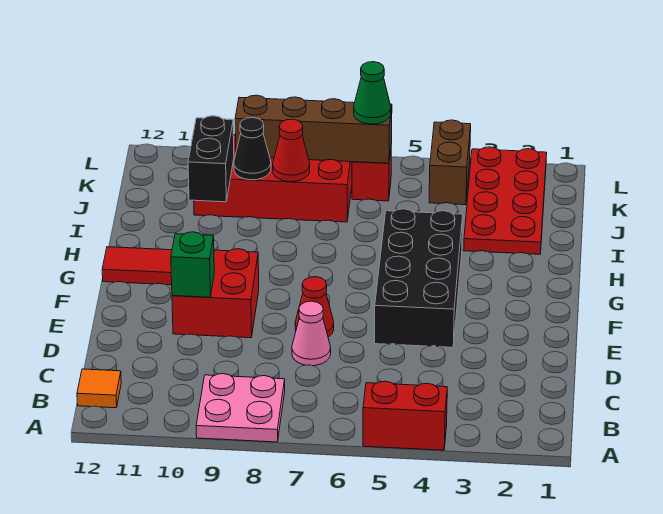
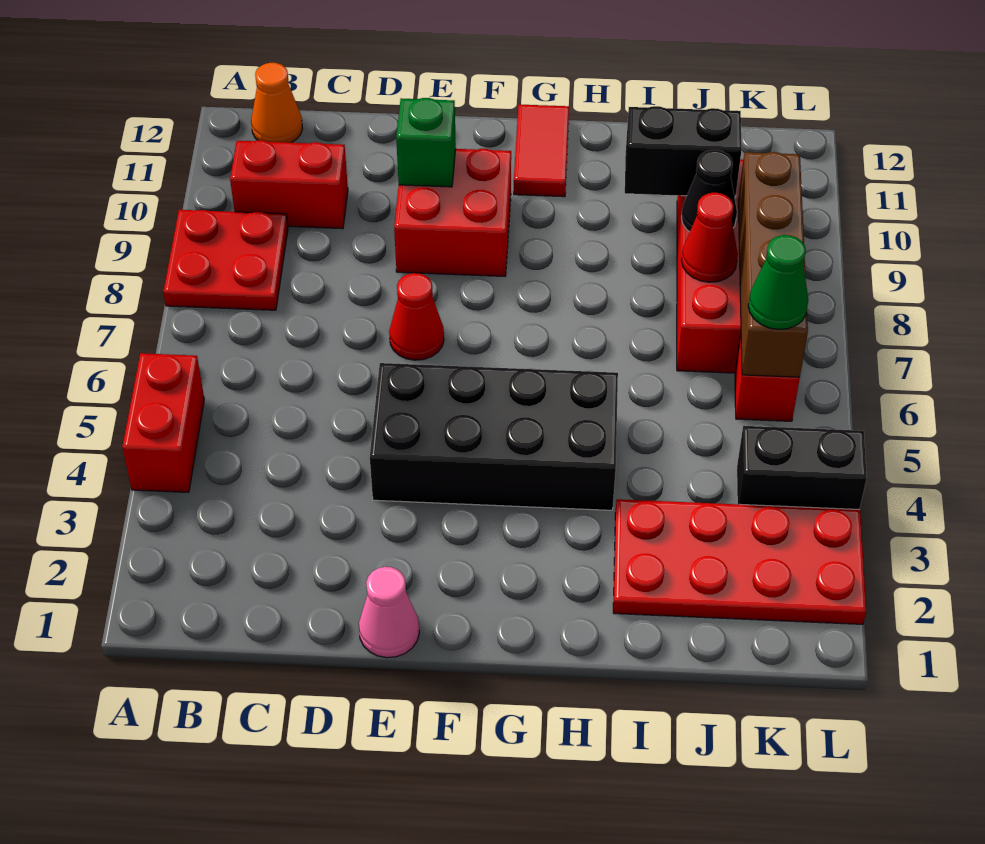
pink plate A8:B9 level 1 -> red plate A8:B9 level 1
none -> red brick B10:C10 level 1
orange tile B12 level 1 -> orange cone B12 level 1
pink cone D7 level 1 -> pink cone E1 level 1
brown brick K4:L4 level 1 -> black brick K4:L4 level 1

